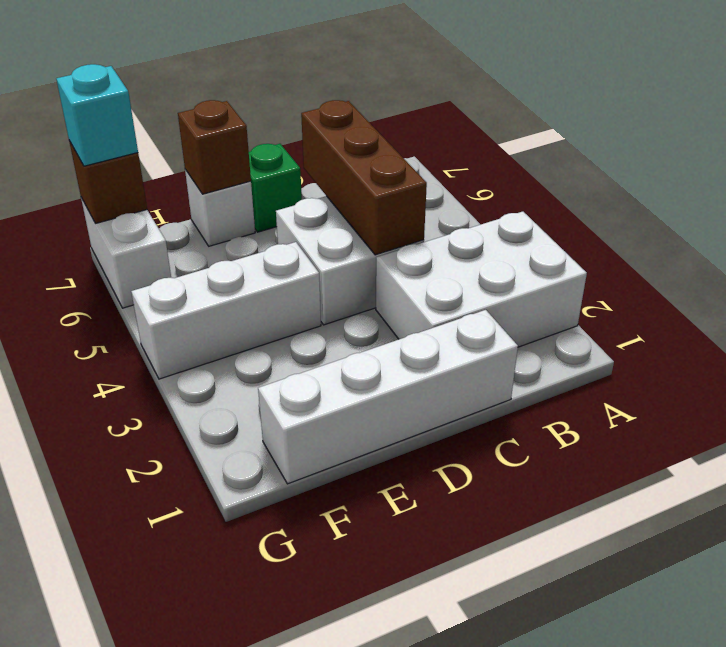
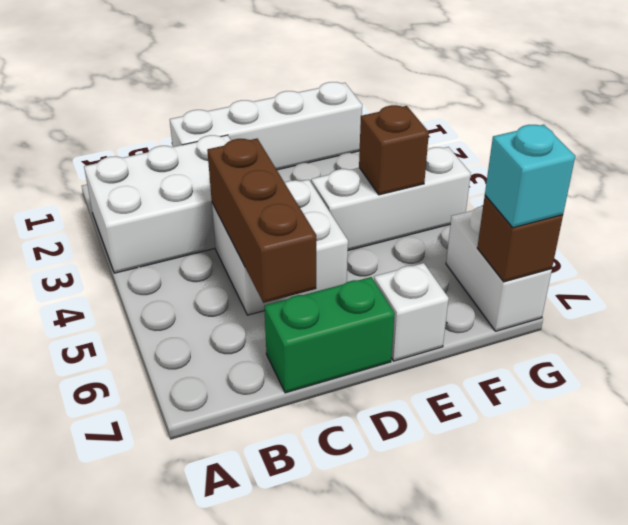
green brick D7 level 1 -> green brick C7:D7 level 1
brown brick E7 level 2 -> brown brick F4 level 2

